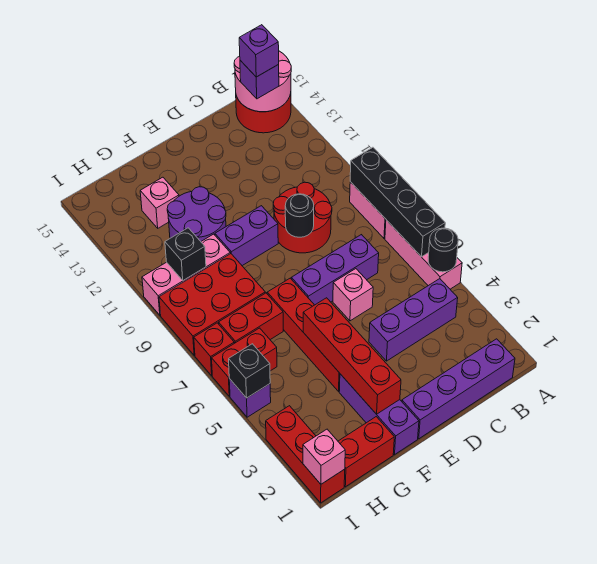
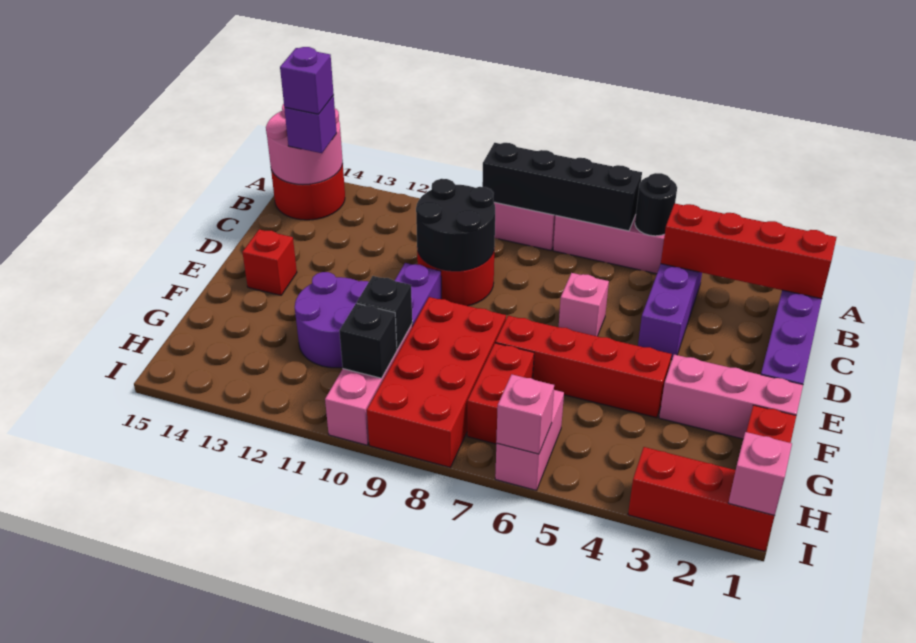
purple brick C7:E7 level 1 -> none
black round brick D9 level 2 -> black round brick C9:D10 level 2
purple brick F1:F3 level 1 -> pink brick F1:F3 level 1
red brick F2:F5 level 2 -> red brick B1:B4 level 2
red brick G8:I9 level 1 -> red brick F8:I9 level 1
pink brick G13 level 1 -> pink brick I6 level 2
red brick H6:I6 level 1 -> pink brick H6:I6 level 1
purple brick I5 level 1 -> none
black brick I5 level 2 -> black brick G10 level 2
red brick I7 level 1 -> red brick E14 level 1

